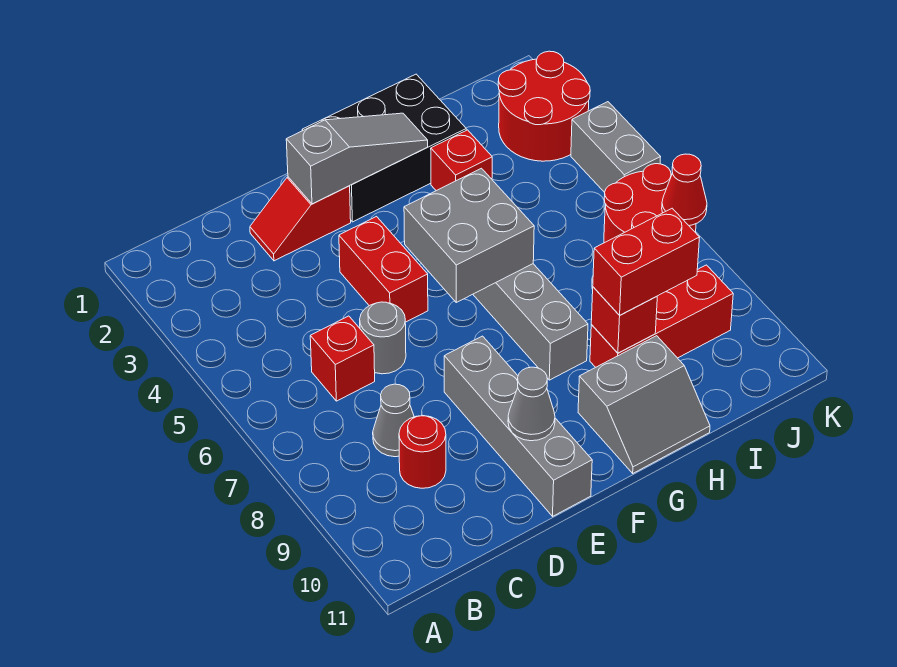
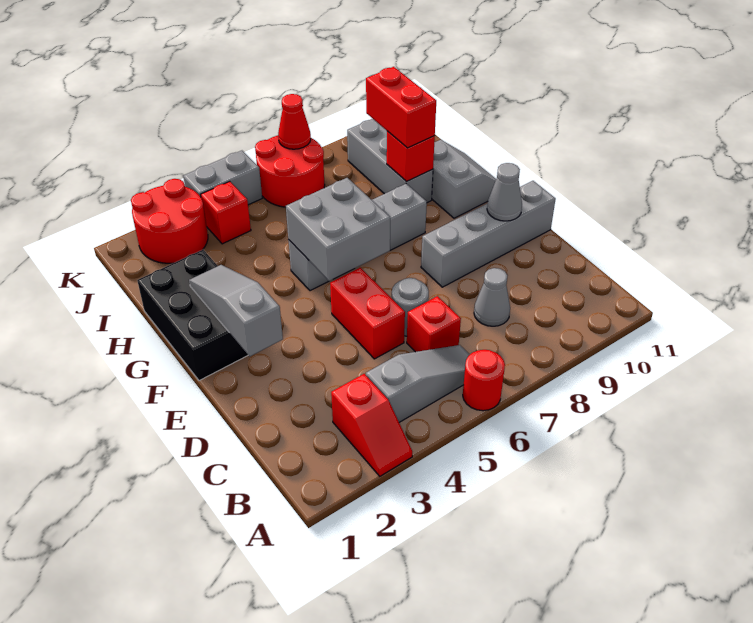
none -> grey slope B4:B6 level 1 top 4
red round brick C9 level 1 -> red round brick A6 level 1
red slope D2:E2 level 1 top E -> red slope A3:B3 level 1 top B
red brick E4:E5 level 1 -> red brick D5:E5 level 1
red brick H3 level 1 -> red brick J4 level 1
red brick H9:J9 level 1 -> grey brick H9:J9 level 1

